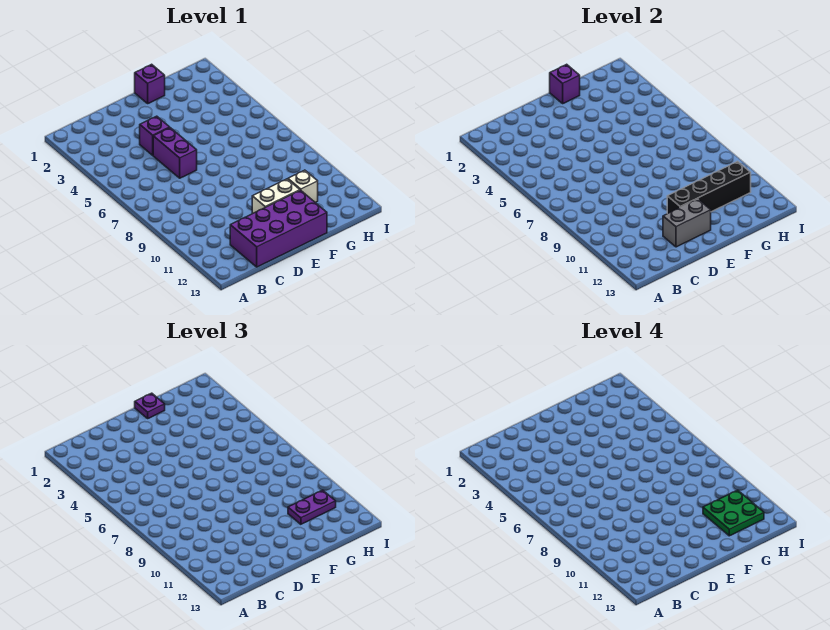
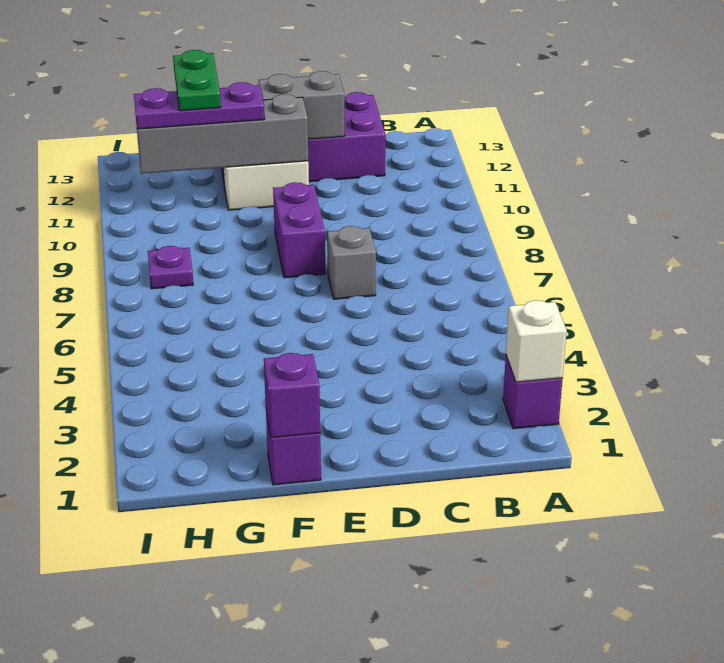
purple brick D4 level 1 -> purple brick A2 level 1
purple brick D5:D6 level 1 -> purple brick E8:E9 level 1
none -> grey brick D7 level 1
black brick E11:H11 level 2 -> grey brick E11:H11 level 2
purple plate F1 level 3 -> purple plate H8 level 1
white brick G11 level 1 -> white brick A2 level 2
purple plate G11:H11 level 3 -> purple plate F11:H11 level 3
green plate G11:H12 level 4 -> green plate G11:G12 level 4

